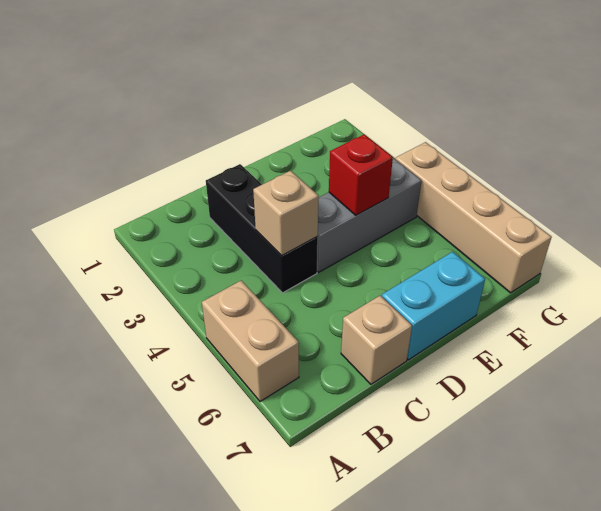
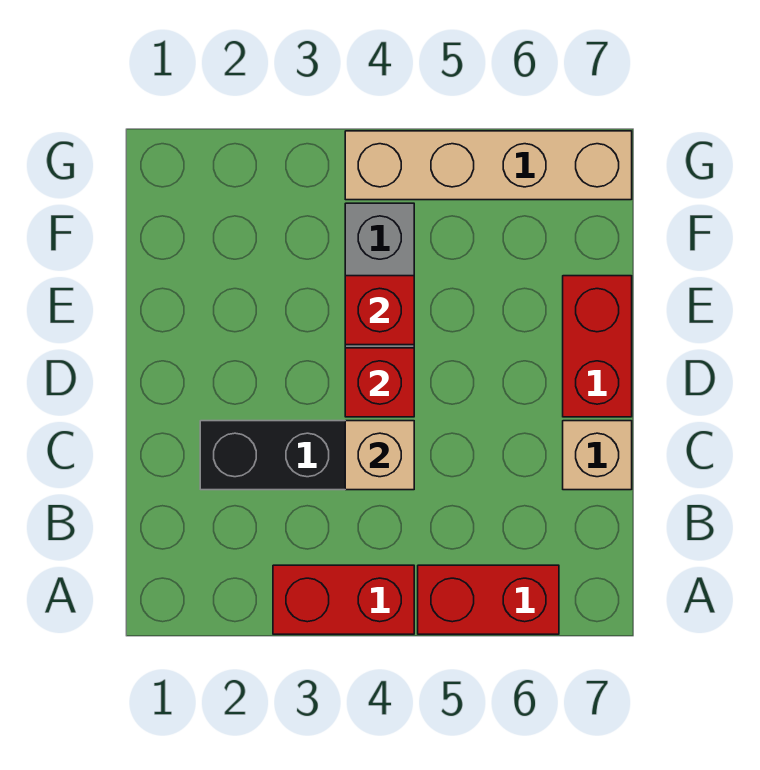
none -> red brick A3:A4 level 1
tan brick A5:A6 level 1 -> red brick A5:A6 level 1
none -> red brick D4 level 2
cyan brick D7:E7 level 1 -> red brick D7:E7 level 1

